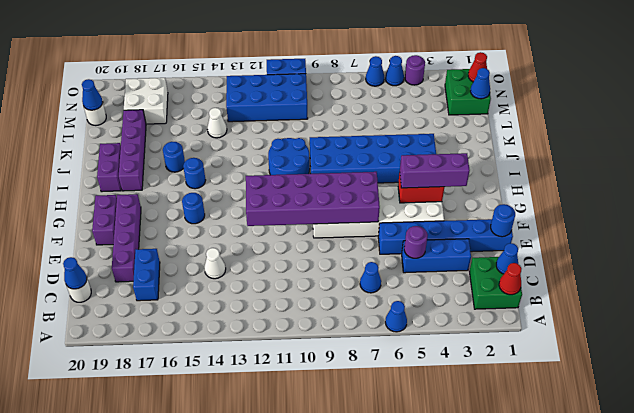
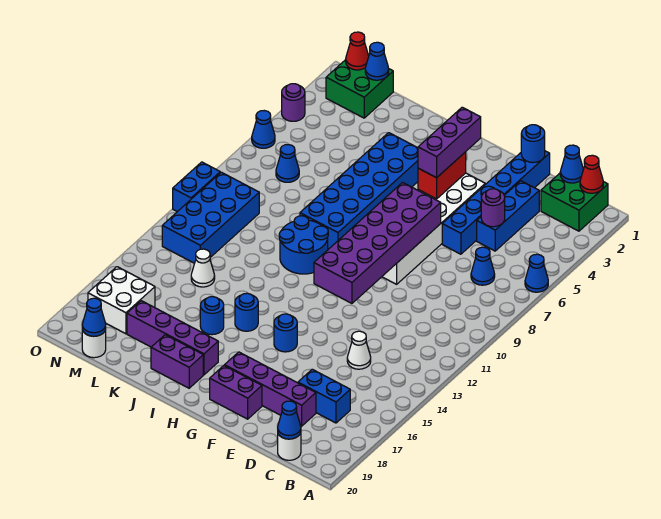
blue cone O5 level 1 -> blue cone M7 level 1

